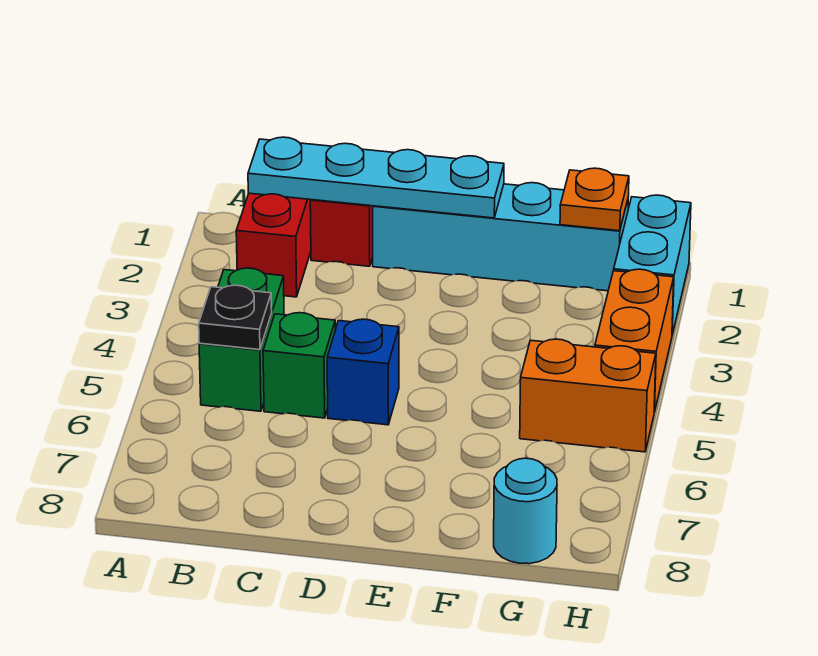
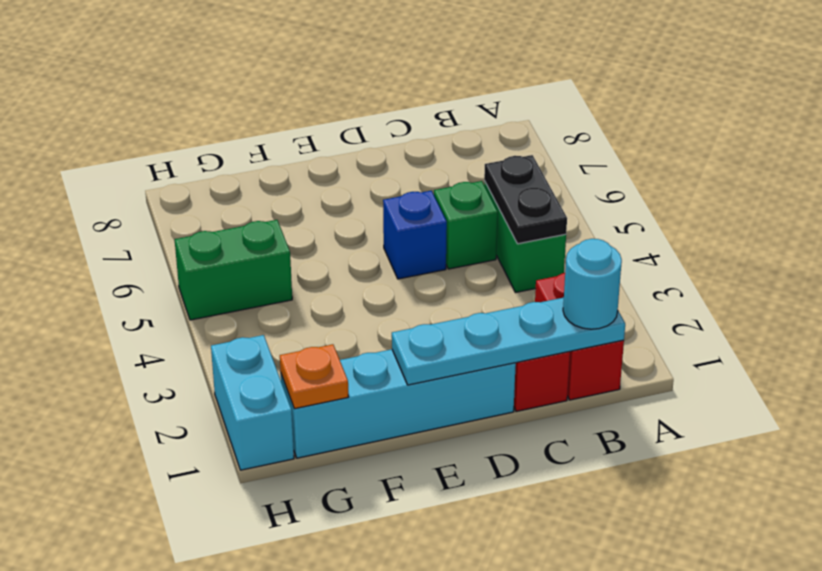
black plate B5 level 2 -> black plate B4:B5 level 2
orange brick G5:H5 level 1 -> green brick G5:H5 level 1
cyan round brick G8 level 1 -> cyan round brick B1 level 3
orange brick H3:H4 level 1 -> none

